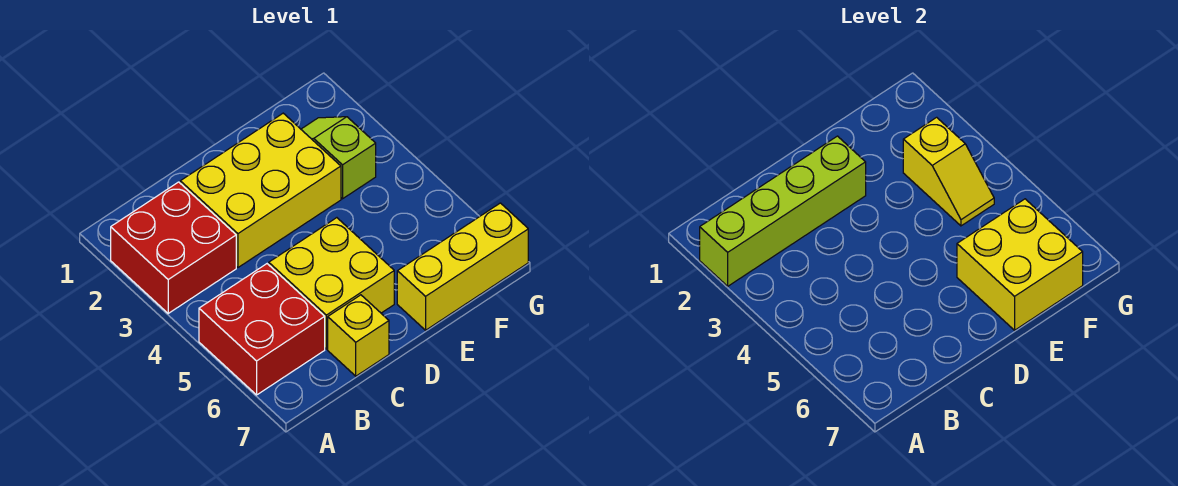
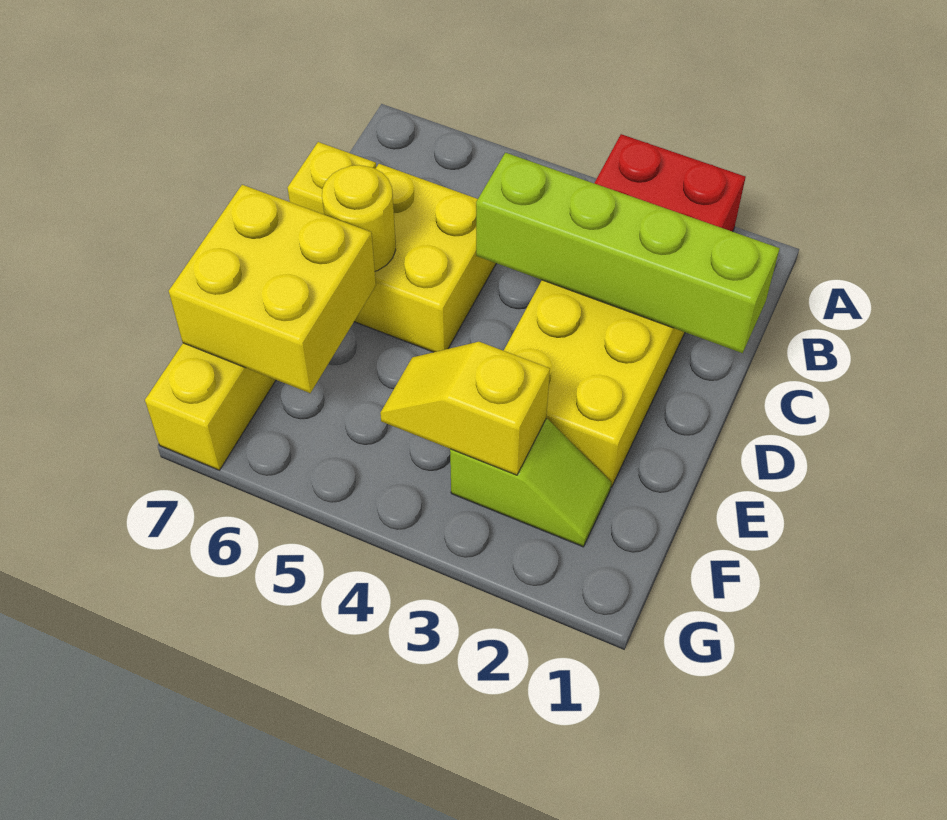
lime brick A2:D2 level 2 -> lime brick C1:C4 level 2
red brick A5:B6 level 1 -> none
none -> yellow round brick D6 level 2

